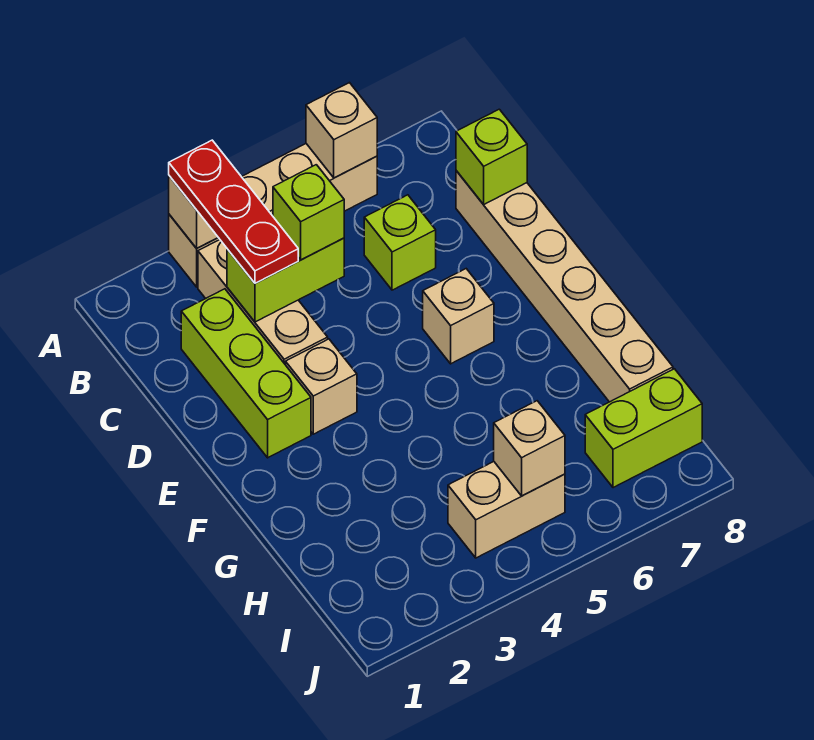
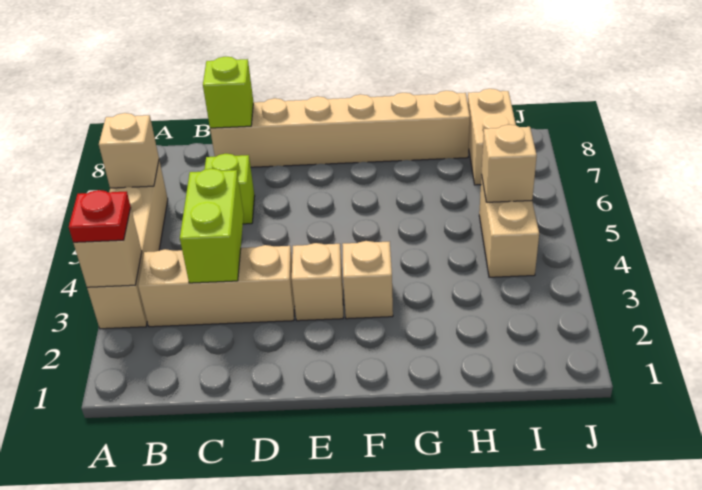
red plate A3:C3 level 3 -> red plate A3 level 3
lime brick C2:E2 level 1 -> none
lime brick C4 level 3 -> none
tan brick E6 level 1 -> tan brick F3 level 1
lime brick I7:I8 level 1 -> tan brick I7:I8 level 1

